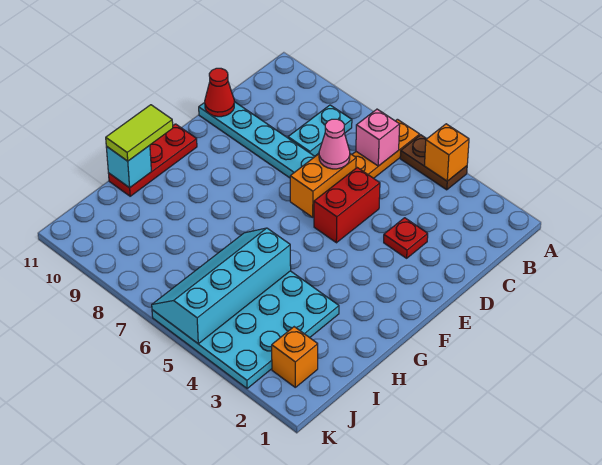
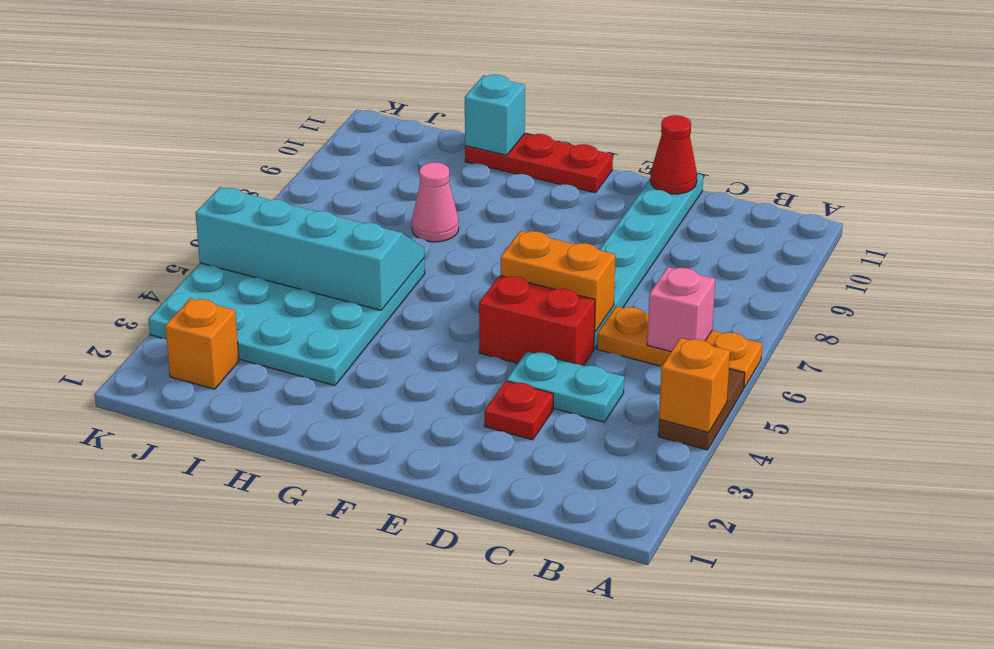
cyan plate B8:C8 level 1 -> cyan plate C4:D4 level 1
pink cone D6 level 3 -> pink cone H8 level 1
lime tile G11:H11 level 3 -> none

